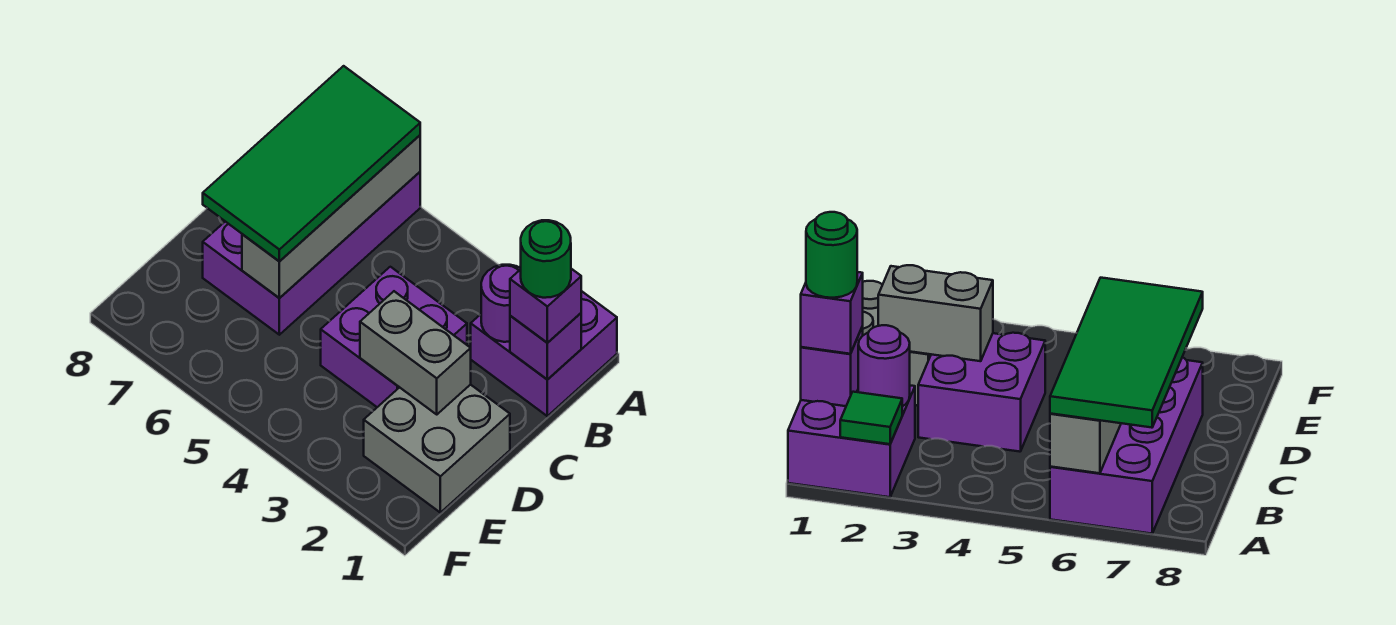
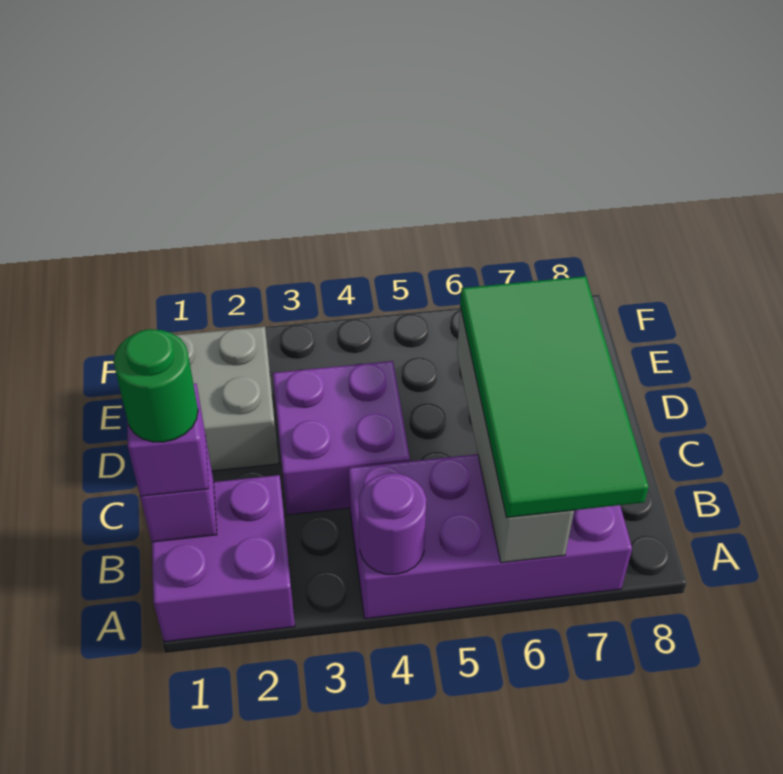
green tile A2 level 2 -> none
purple brick A6:D7 level 1 -> purple brick A4:B7 level 1
purple round brick B2 level 2 -> purple round brick A4 level 2
grey brick D2:D3 level 2 -> none

